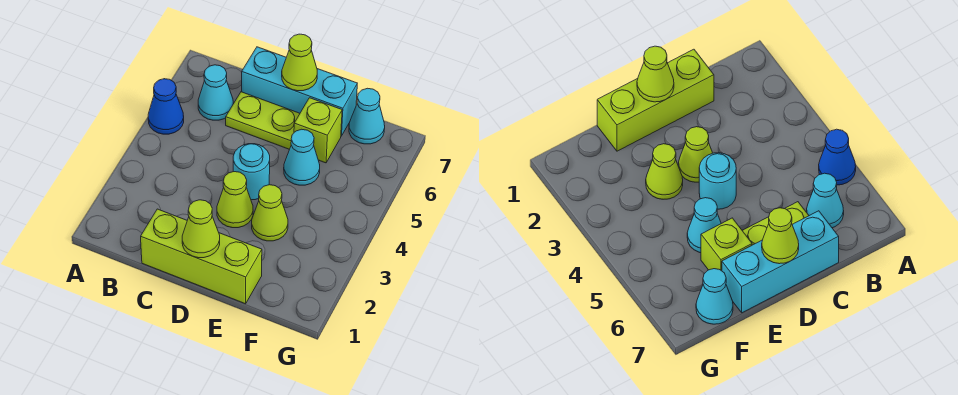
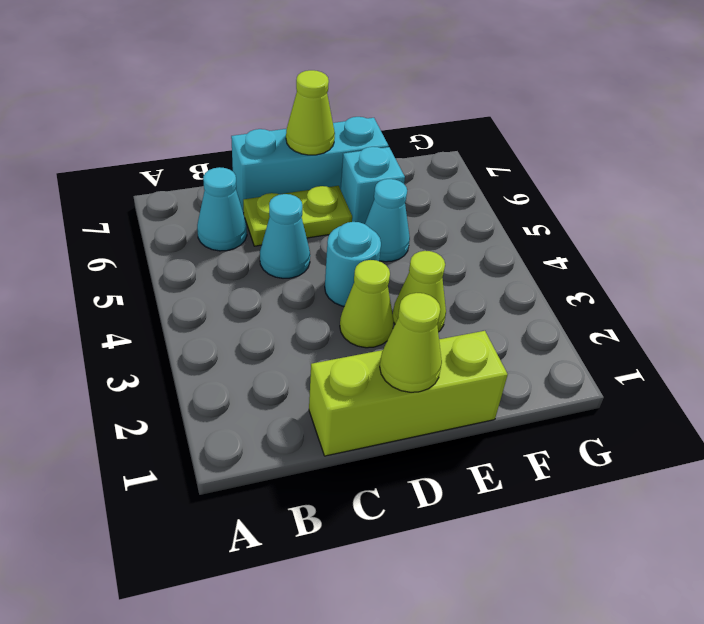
blue cone A5 level 1 -> none
lime brick E6 level 1 -> cyan brick E6 level 1
cyan cone F7 level 1 -> cyan cone C5 level 1

